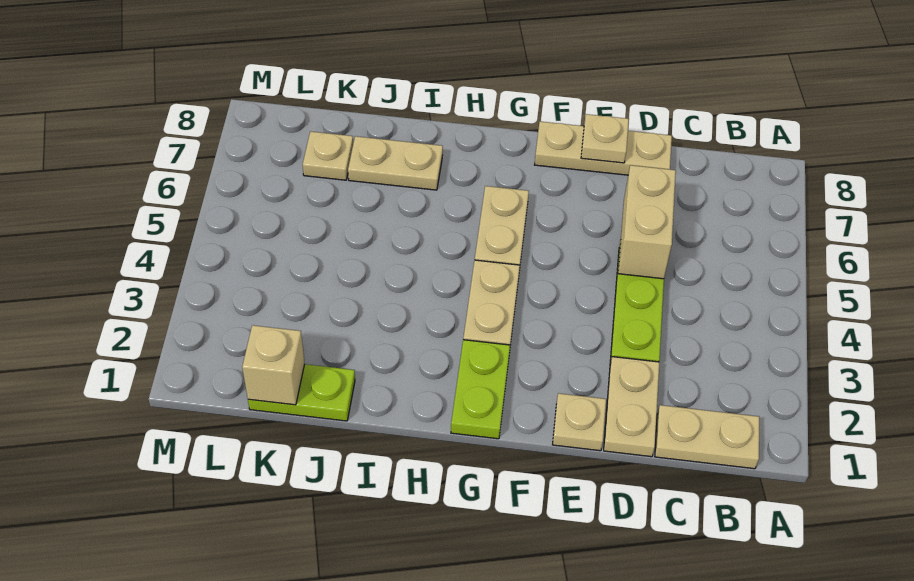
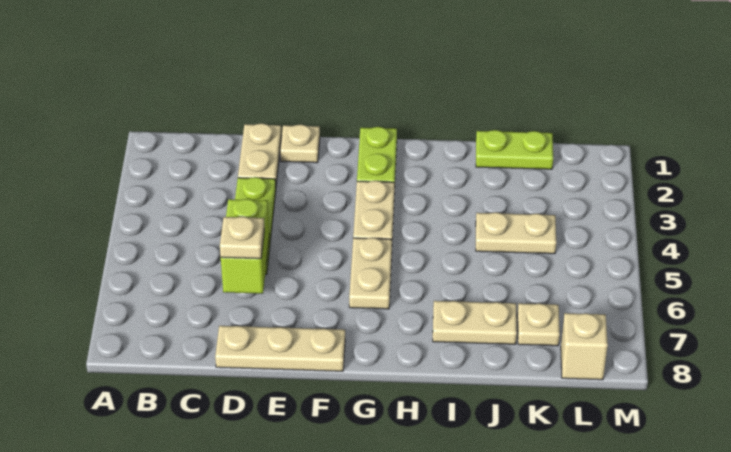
tan plate B1:C1 level 1 -> tan plate J4:K4 level 1
tan brick D5:D6 level 2 -> lime brick D5:D6 level 2
tan plate E8 level 2 -> tan plate D6 level 3
tan brick K1 level 2 -> tan brick L8 level 1

